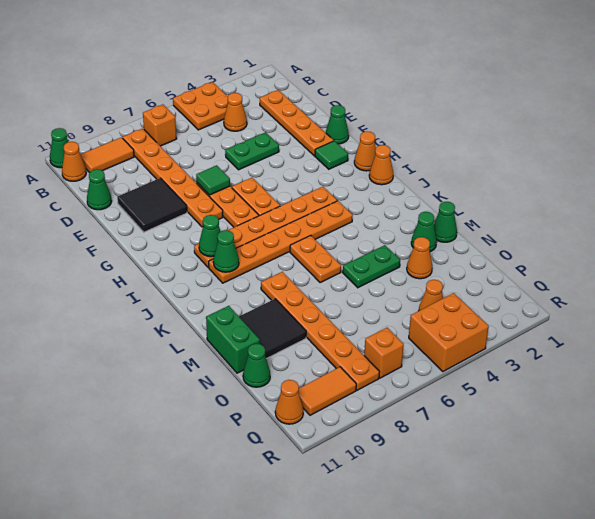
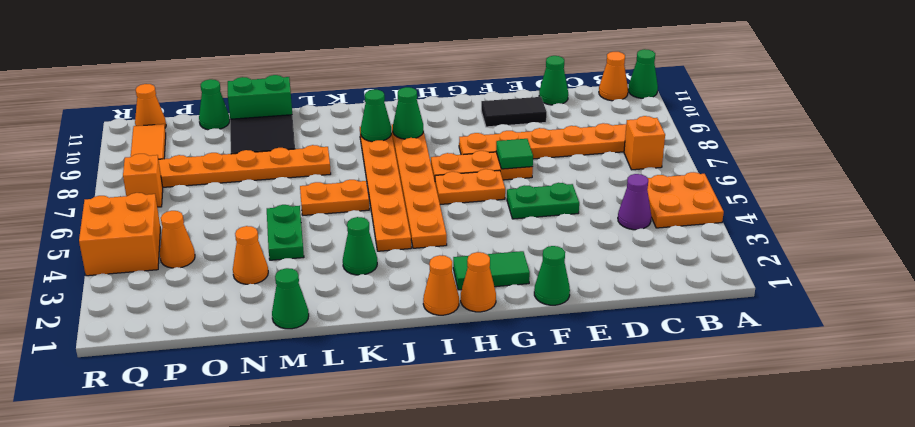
orange tile B9:B10 level 1 -> none
orange plate C2:F2 level 1 -> none
orange cone C4 level 1 -> purple cone C4 level 1
green plate E4:E5 level 1 -> green plate E5:F5 level 1
black tile E9:F10 level 1 -> black tile E10:F10 level 1
green tile G2 level 1 -> green tile G2:H2 level 1
green cone M2 level 1 -> green cone K3 level 1

